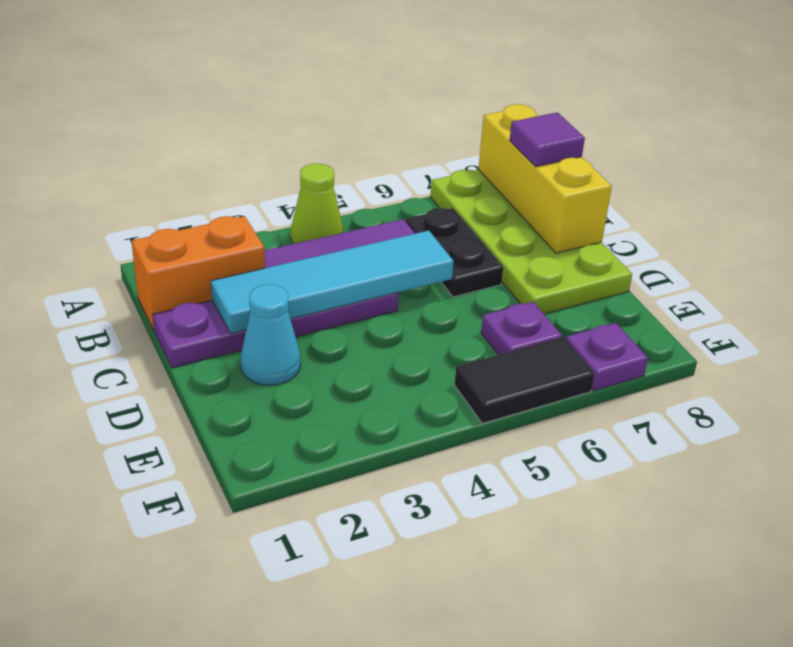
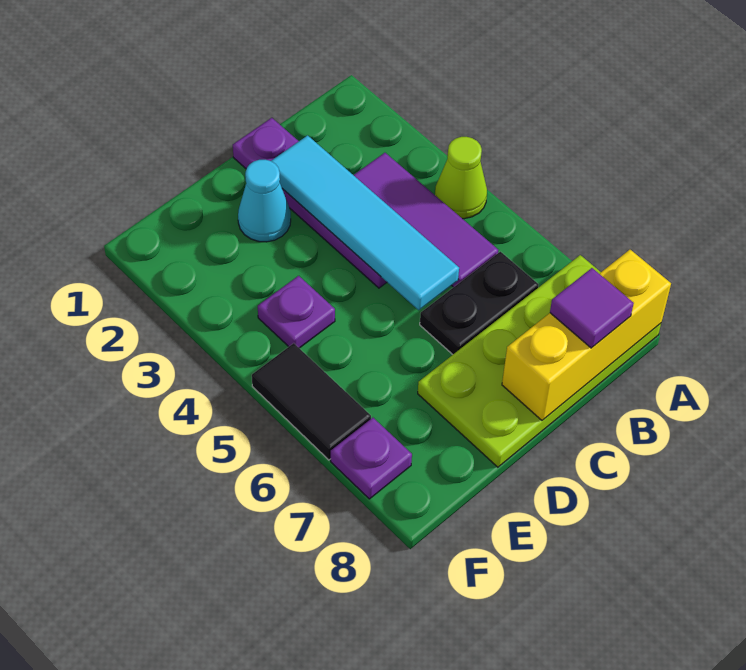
orange brick B1:B2 level 1 -> none
purple plate E6 level 1 -> purple plate E4 level 1

